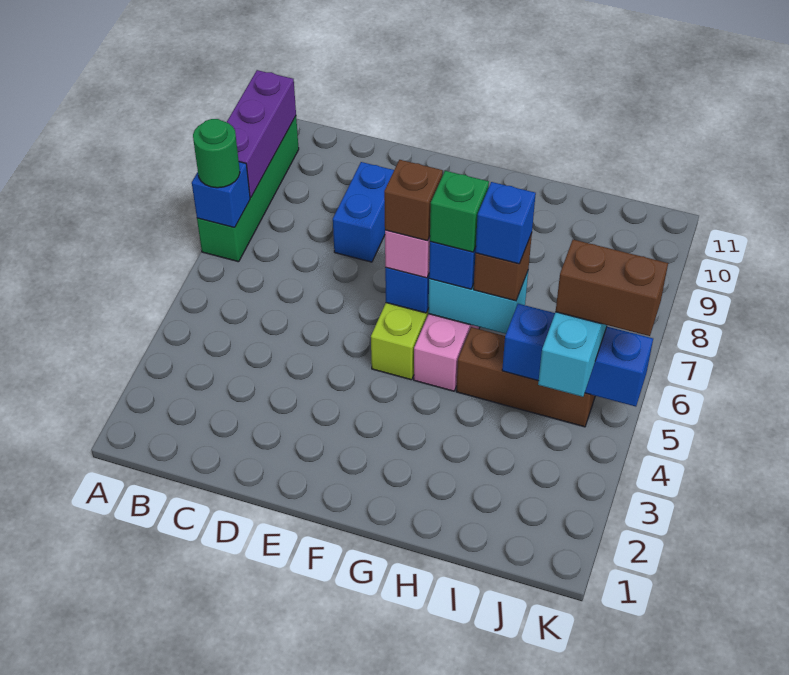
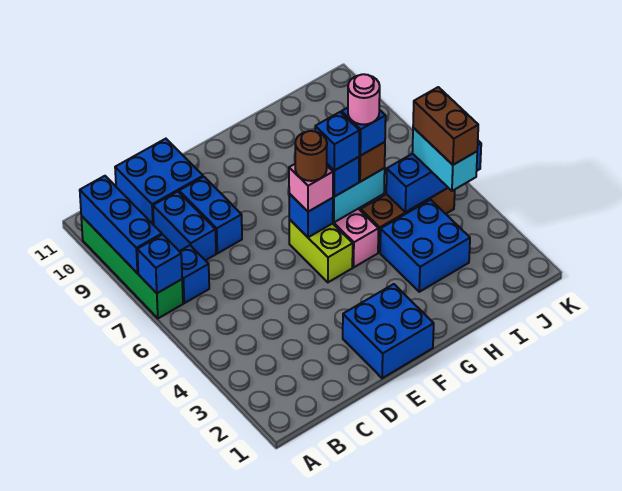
green round brick A7 level 3 -> none
purple brick A8:A10 level 2 -> blue brick A8:A10 level 2
none -> blue brick B7 level 1
none -> blue brick C8:C9 level 1
none -> blue brick C10:D11 level 1
none -> blue brick E1:F2 level 1
brown brick F6 level 4 -> brown round brick F6 level 4
green brick G6 level 4 -> blue brick G6 level 4
none -> blue brick H3:I4 level 1
none -> pink round brick H6 level 5
brown brick J5:K5 level 4 -> brown brick J4:J5 level 4

